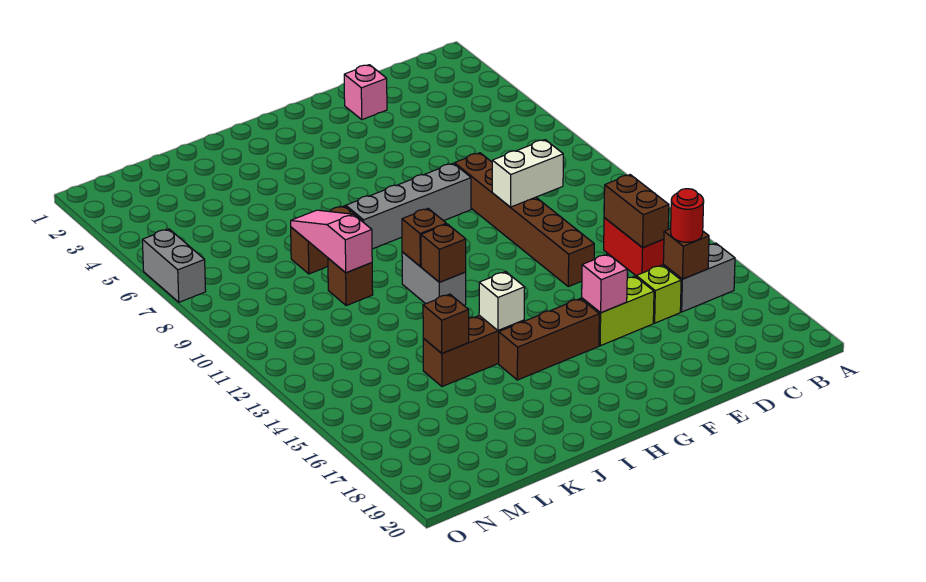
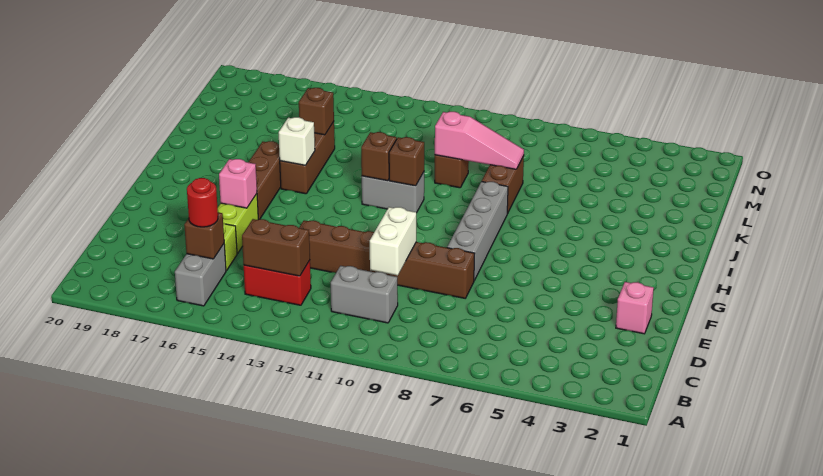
grey brick O6:O7 level 1 -> grey brick C10:C11 level 1

